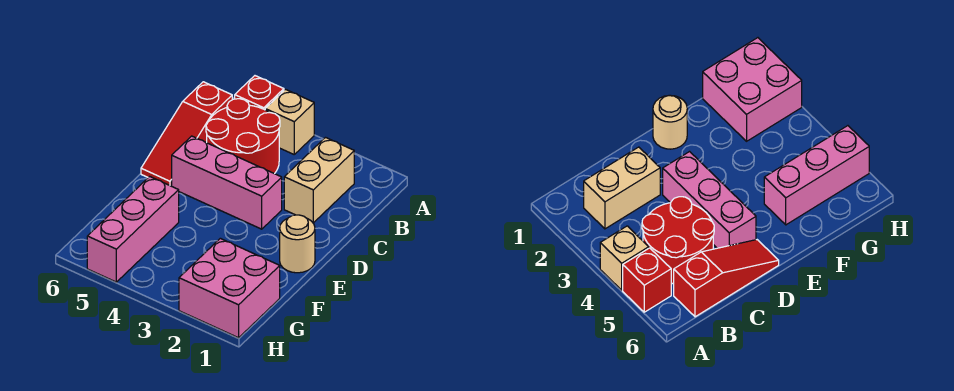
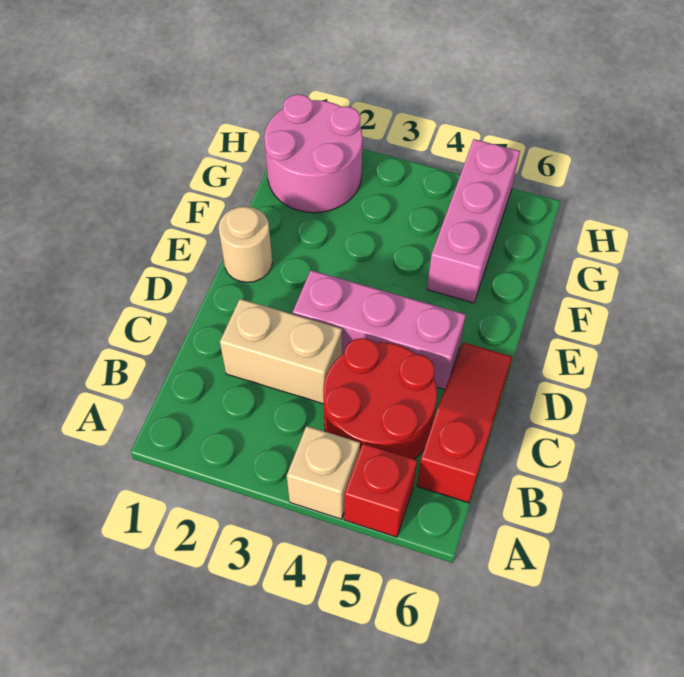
tan brick B2:C2 level 1 -> tan brick C2:C3 level 1
pink brick G1:H2 level 1 -> pink round brick G1:H2 level 1

